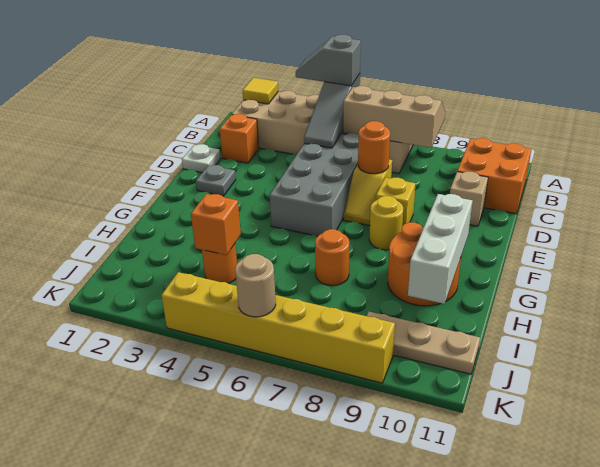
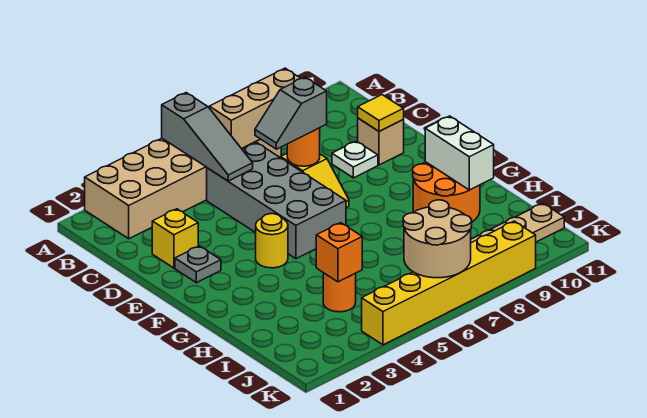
yellow tile A2 level 2 -> yellow tile D10 level 2
grey slope A4:A5 level 3 top 5 -> grey slope D6:D7 level 3 top 7
orange brick B10:C11 level 1 -> none
orange brick C2 level 1 -> none
white plate D1 level 1 -> white plate D9 level 1
yellow brick E8 level 1 -> yellow brick D2 level 1
yellow round brick F8 level 1 -> yellow round brick F4 level 1
white brick G10:I10 level 2 -> white brick G10:H10 level 2
orange round brick H7 level 1 -> none
tan round brick K6 level 2 -> tan round brick J6:K7 level 2

